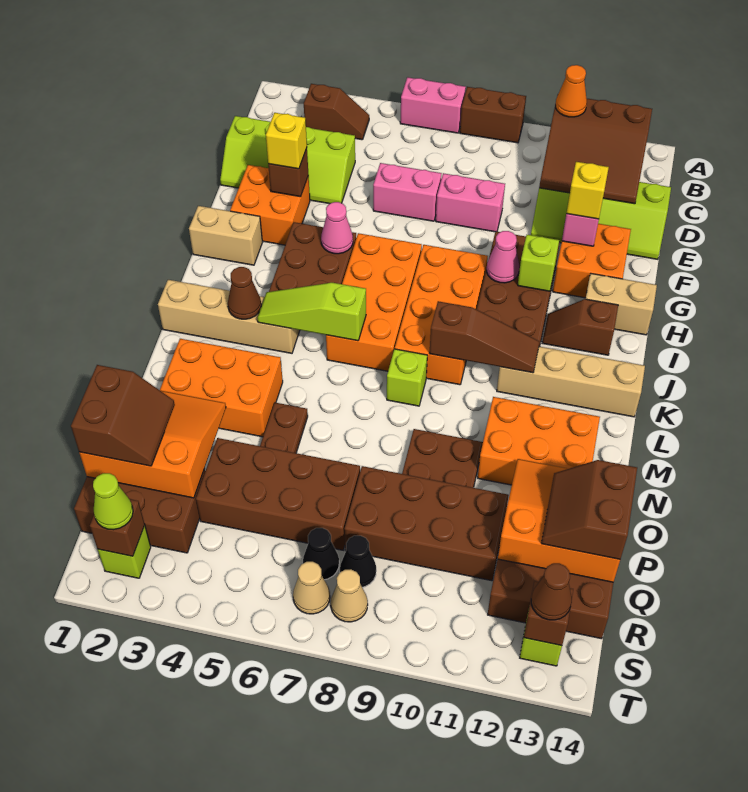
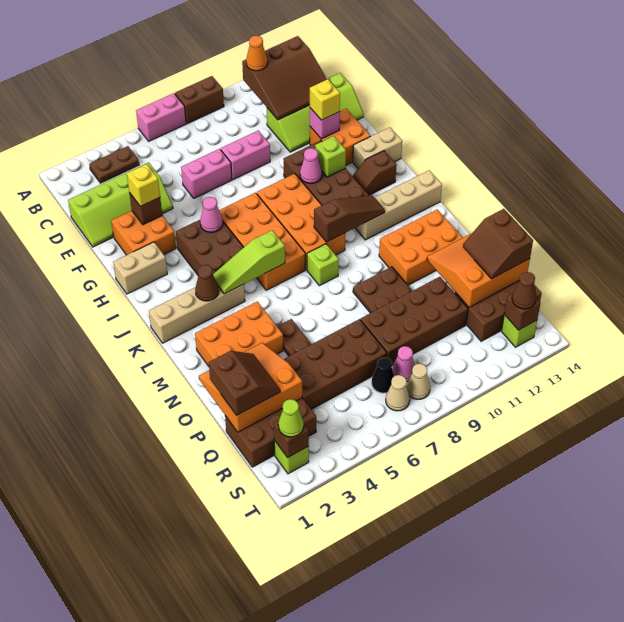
brown slope B3:B4 level 1 top 3 -> brown plate B3:B4 level 1
black cone R8 level 1 -> pink cone R8 level 1

